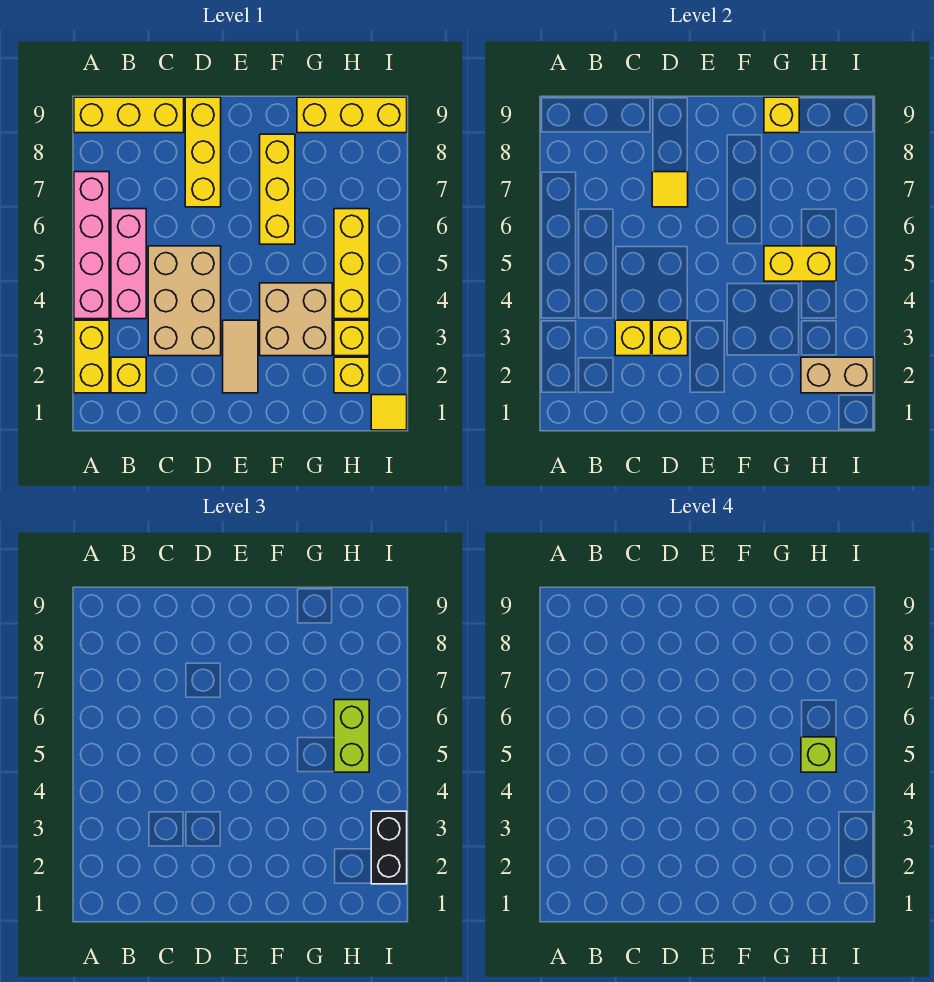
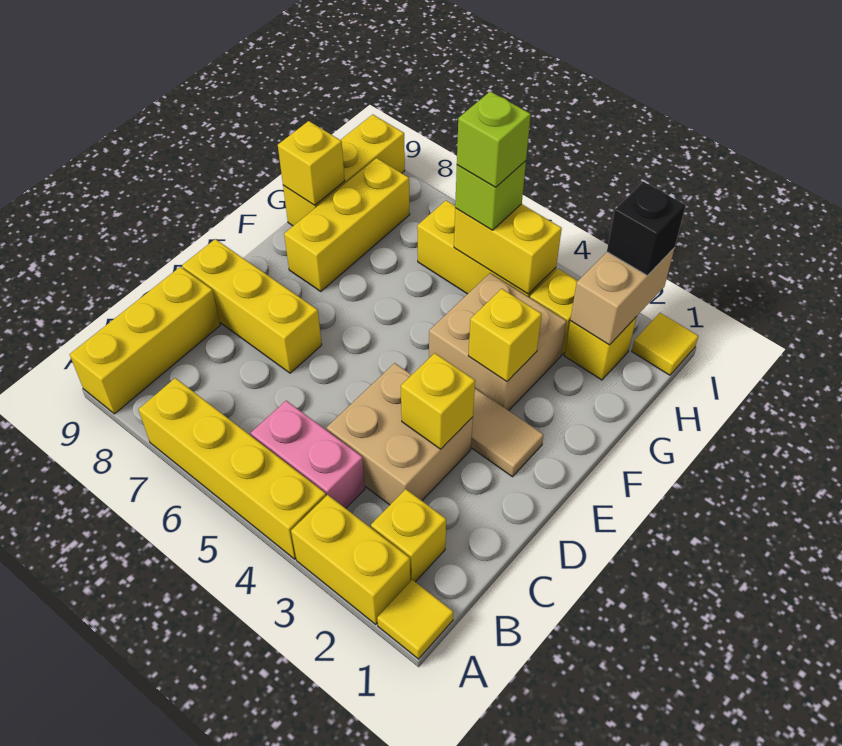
pink brick A4:A7 level 1 -> yellow brick A4:A7 level 1
pink brick B4:B6 level 1 -> pink brick B4:B5 level 1
tan brick C3:D5 level 1 -> tan brick C3:D4 level 1
yellow brick C3 level 2 -> yellow brick F3 level 2
yellow tile D7 level 2 -> yellow tile A1 level 1
yellow brick F6:F8 level 1 -> yellow brick F8:H8 level 1
yellow brick G5:H5 level 2 -> yellow brick H4:H5 level 2
lime brick H5:H6 level 3 -> lime brick H5 level 3
black brick I2:I3 level 3 -> black brick I2 level 3

